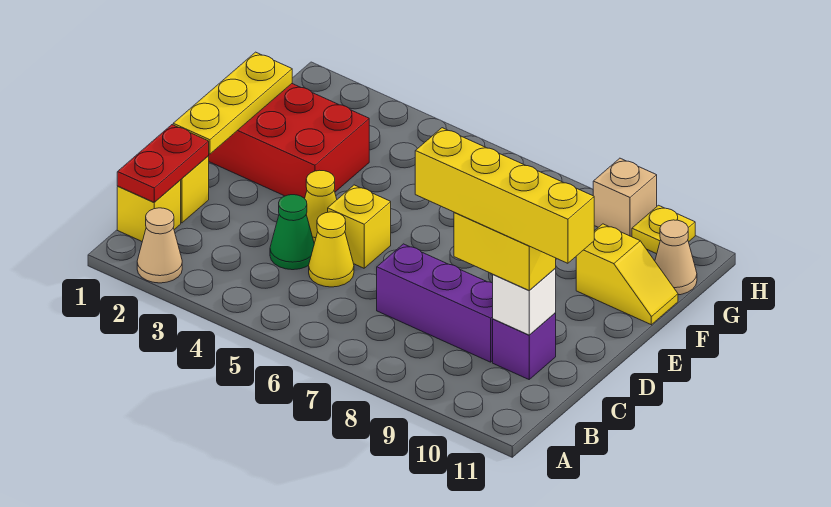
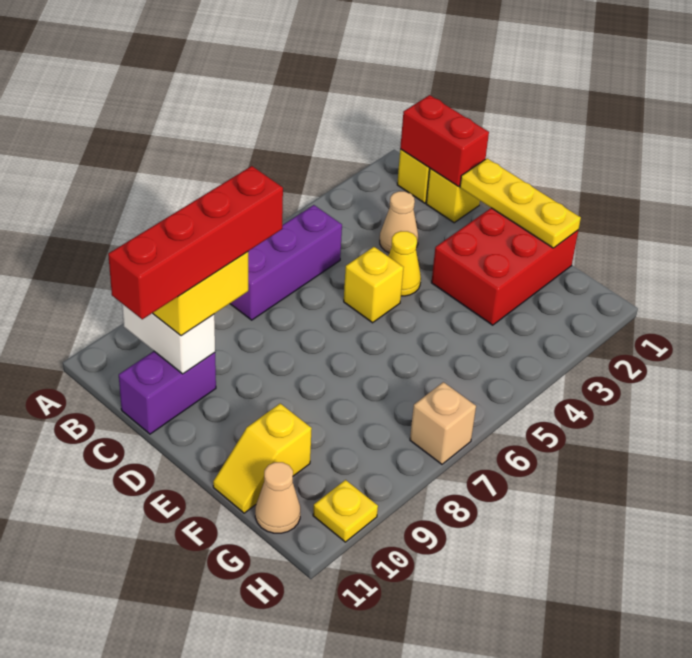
tan cone A2 level 1 -> tan cone C3 level 1
red plate B1:C1 level 2 -> red brick B1:C1 level 2
green cone C4 level 1 -> none
yellow cone C5 level 1 -> none
purple brick C7:C9 level 1 -> purple brick B5:B7 level 1
yellow brick C8:C11 level 4 -> red brick C8:C11 level 4
purple brick C10 level 1 -> purple brick C10:C11 level 1
white brick C10 level 2 -> white brick B10:C10 level 2
tan brick H9 level 1 -> tan brick H7 level 1

